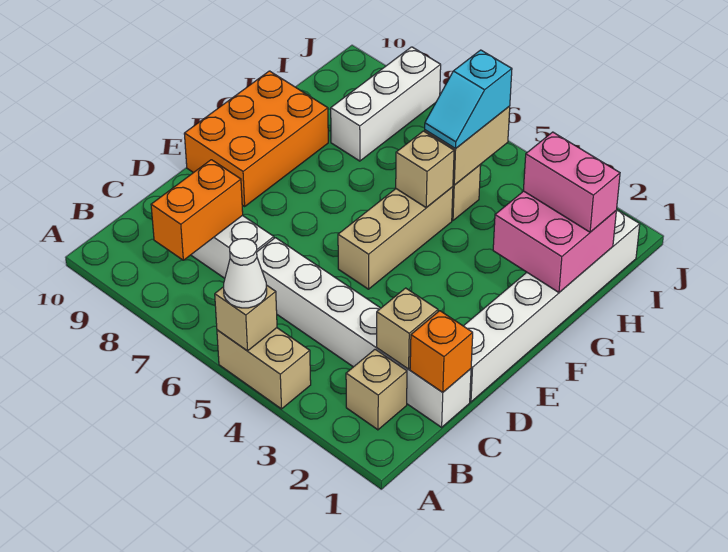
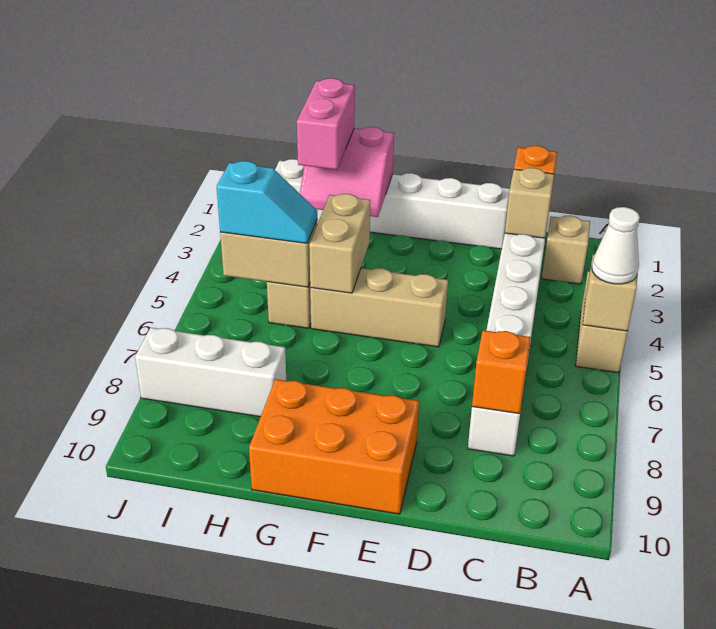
orange brick B8:C8 level 2 -> orange brick C8 level 2
pink brick G1:H2 level 2 -> pink slope G1:H2 level 2 top 1
tan brick G5 level 2 -> tan brick G4:G5 level 2

